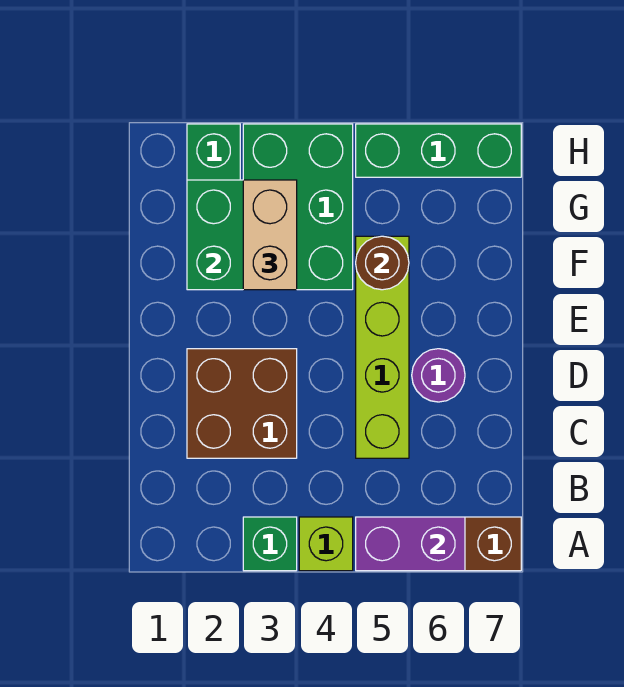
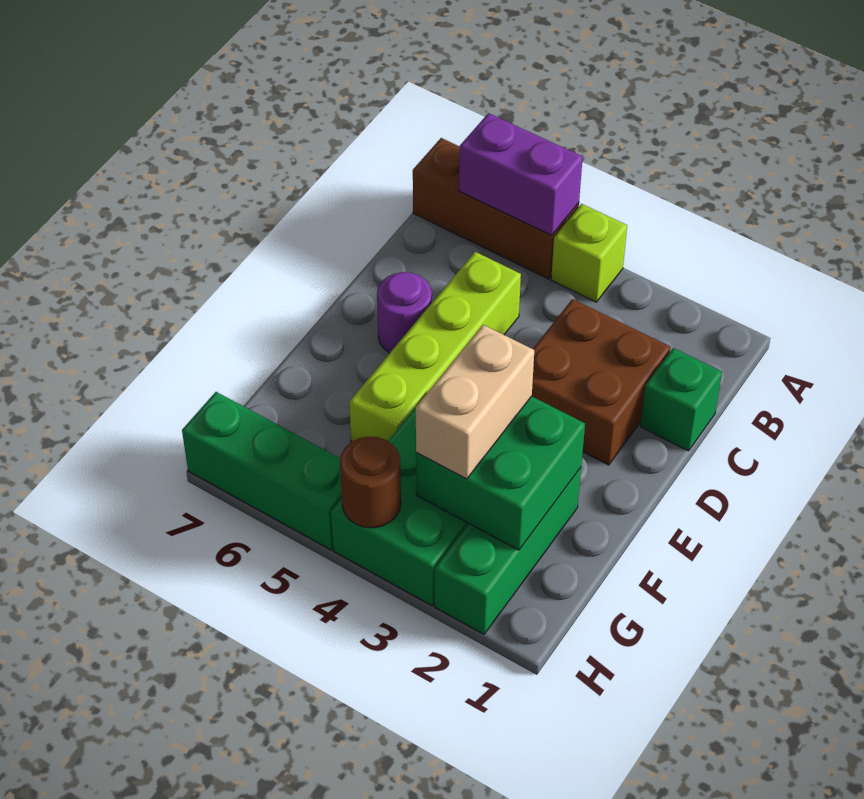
green brick A3 level 1 -> green brick C1 level 1
brown round brick F5 level 2 -> brown round brick H4 level 2

